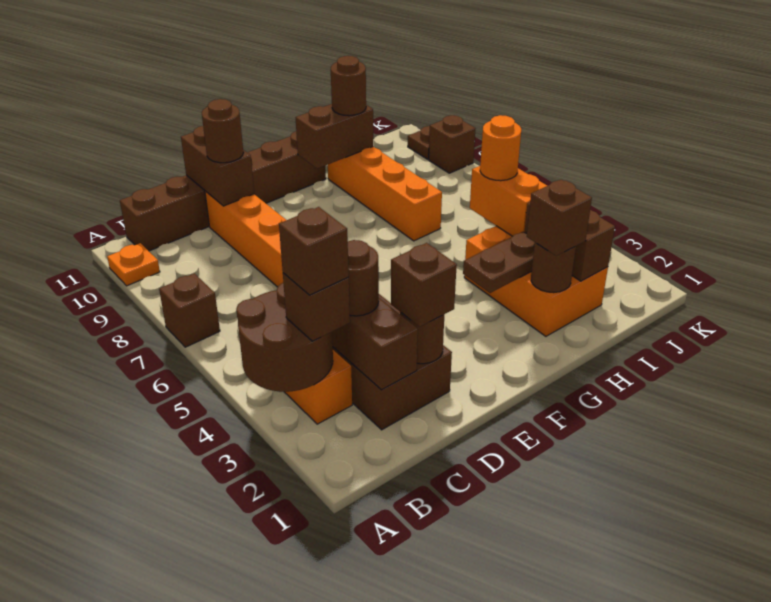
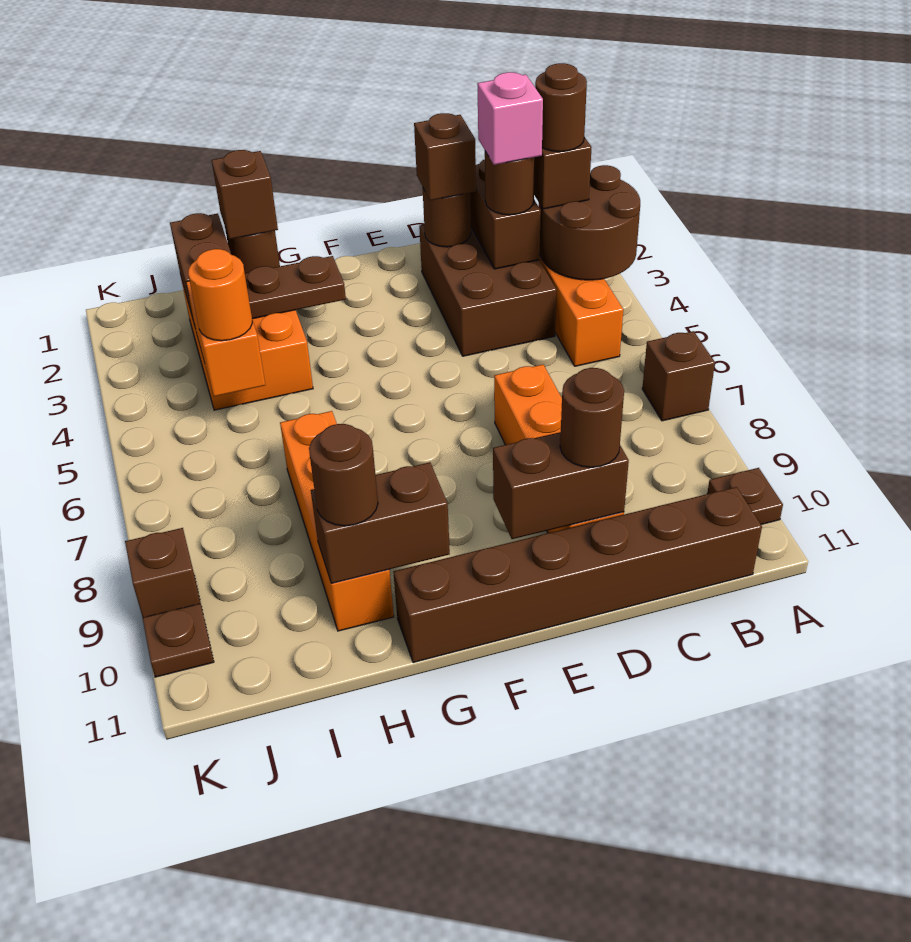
orange plate A10 level 1 -> brown plate A10 level 1
brown brick B3 level 4 -> brown round brick B3 level 4
none -> pink brick C3 level 4
brown brick D10:D11 level 2 -> brown brick D10:E10 level 2

